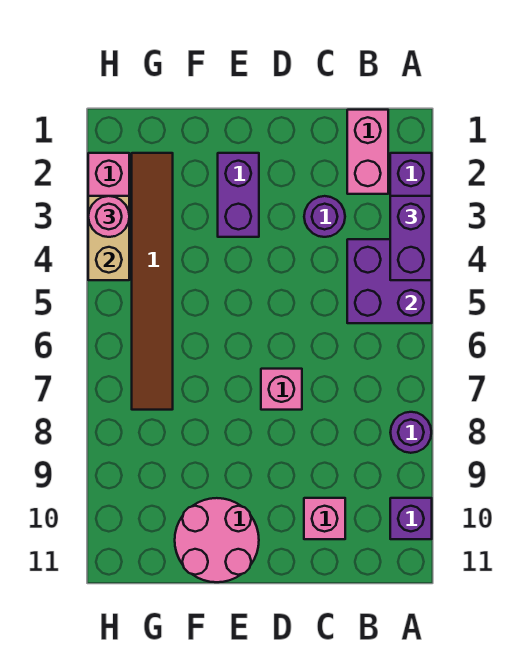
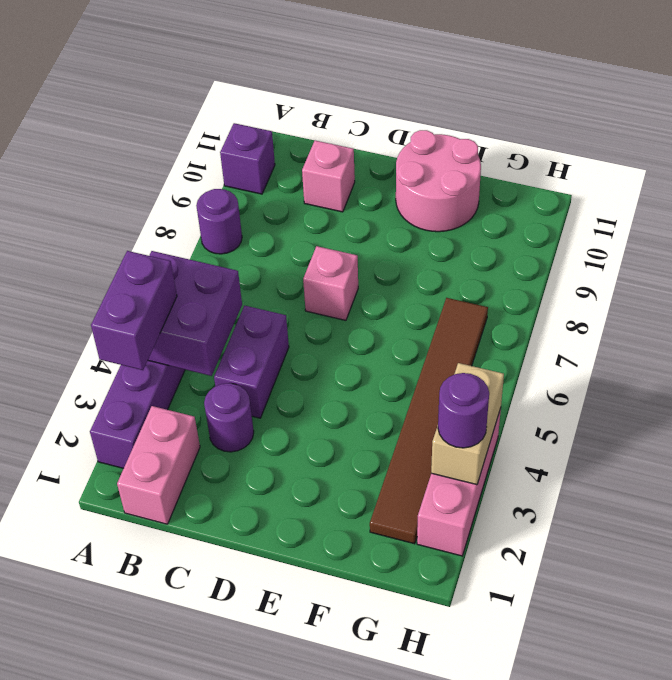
purple brick E2:E3 level 1 -> purple brick C4:C5 level 1
pink round brick H3 level 3 -> purple round brick H3 level 3

